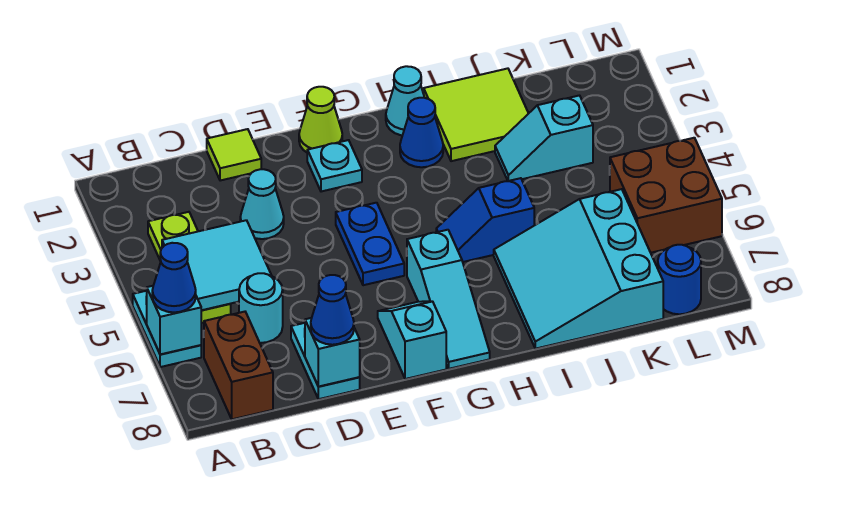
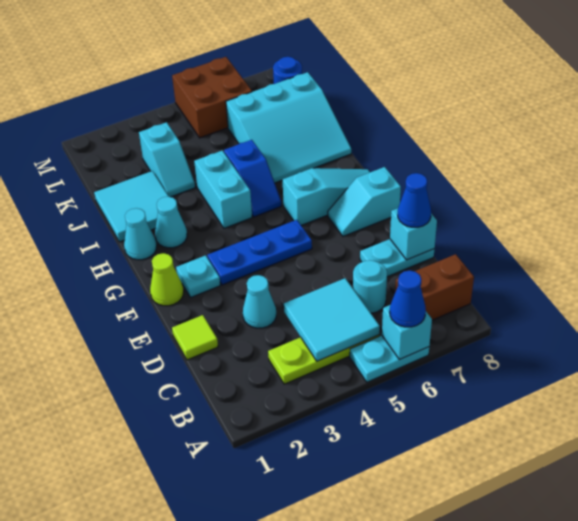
blue plate F4:F5 level 1 -> blue plate F3:F5 level 1
blue cone H2 level 1 -> cyan cone H2 level 1
none -> cyan brick H4:I4 level 1
lime tile I1:J2 level 1 -> cyan tile I1:J2 level 1

